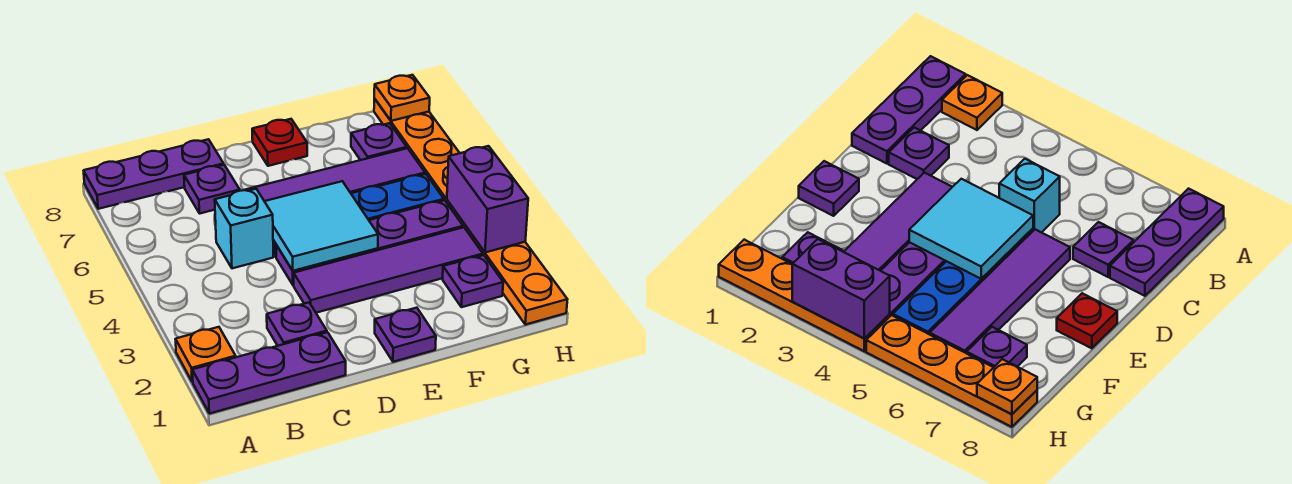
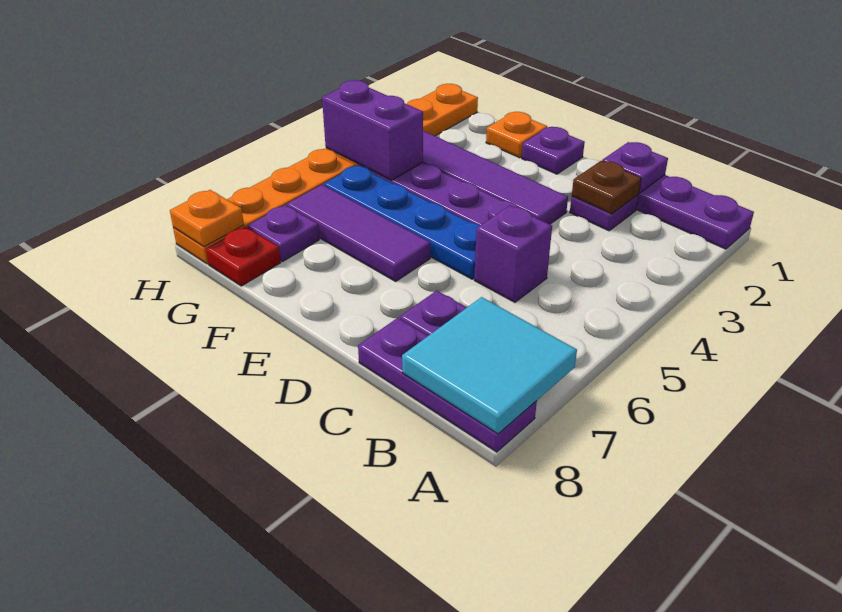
orange plate A2 level 1 -> orange plate F1 level 1
none -> brown plate C2 level 2
cyan brick C5 level 1 -> purple brick C5 level 1
cyan tile D4:E5 level 2 -> cyan tile A7:B8 level 2
purple tile D6:G6 level 1 -> purple tile E6:G6 level 1
red plate E8 level 1 -> red plate G8 level 1
purple plate G2 level 1 -> purple plate C1 level 2
purple brick H3:H4 level 2 -> purple brick G4:H4 level 2

